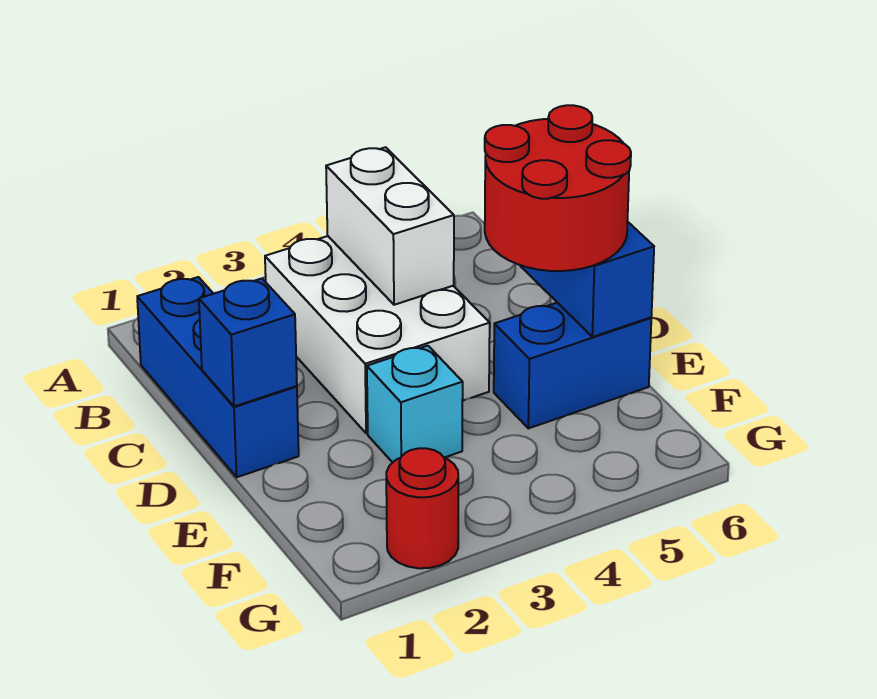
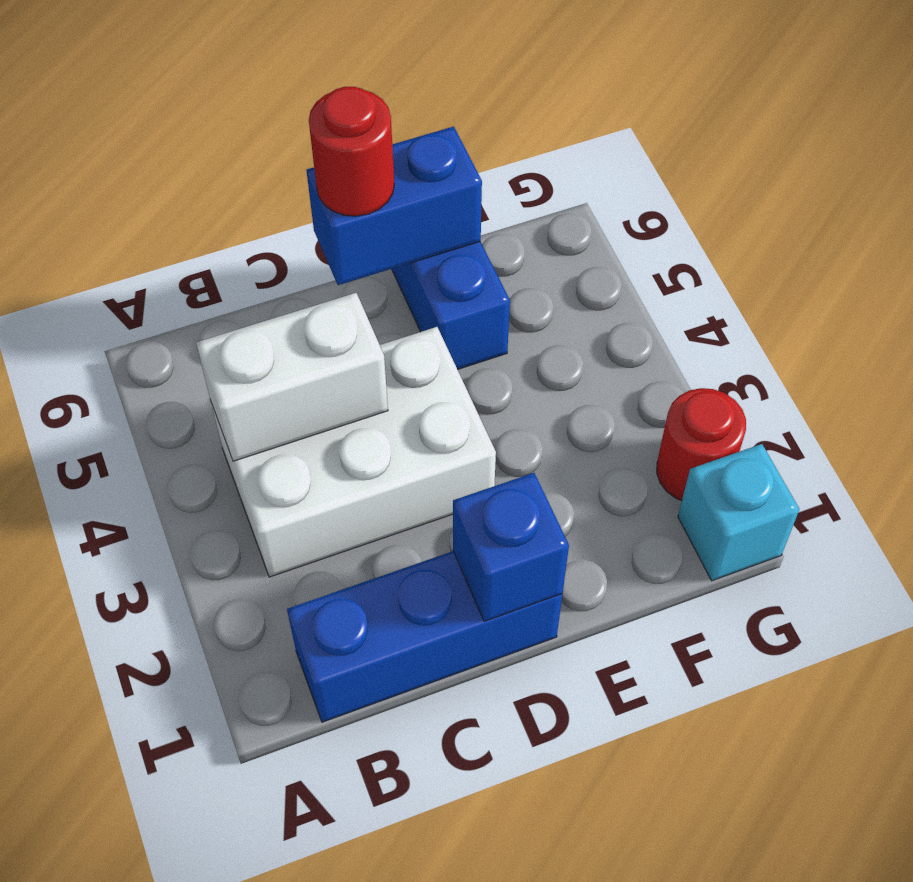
red round brick D5:E6 level 3 -> red round brick D6 level 3
cyan brick E3 level 1 -> cyan brick G1 level 1

